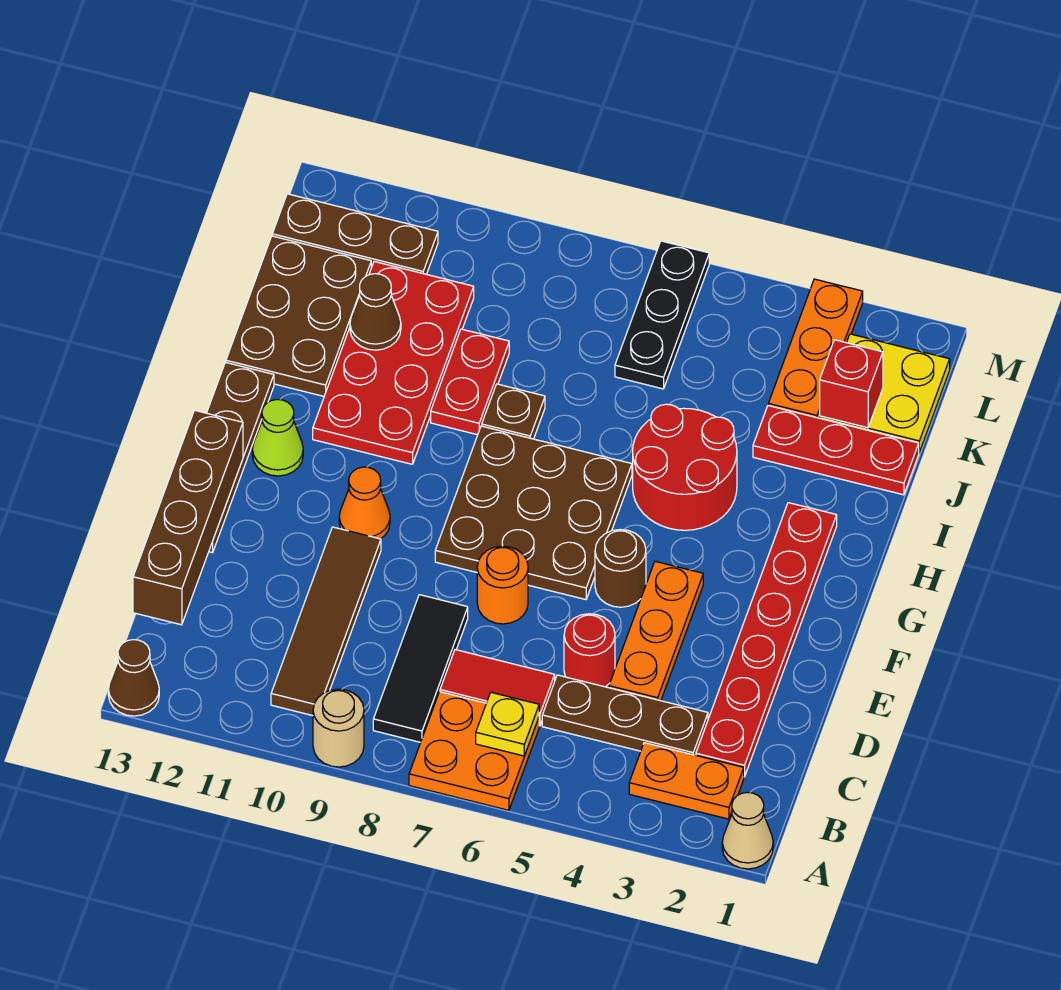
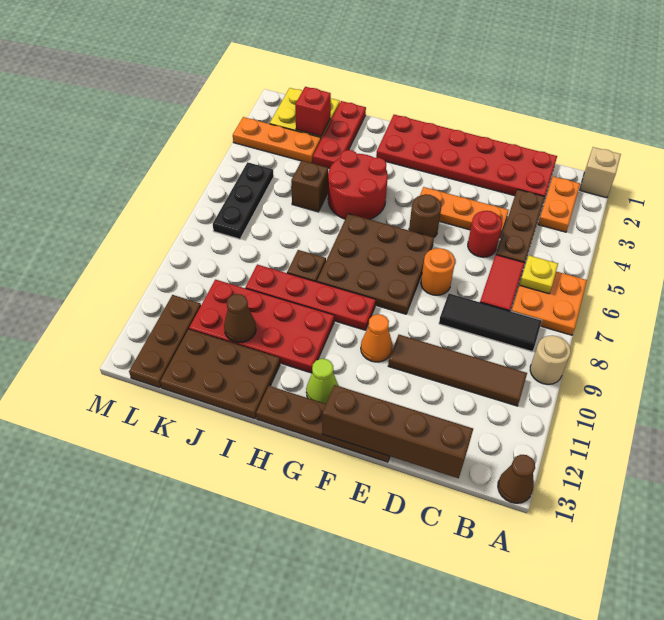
tan cone A1 level 1 -> tan brick A1 level 1
red plate C2:H2 level 1 -> red plate C1:H2 level 1
red plate I9:J9 level 1 -> red plate G9:J9 level 1
none -> brown brick J5 level 1
black plate K6:M6 level 1 -> black plate L5:L7 level 1

